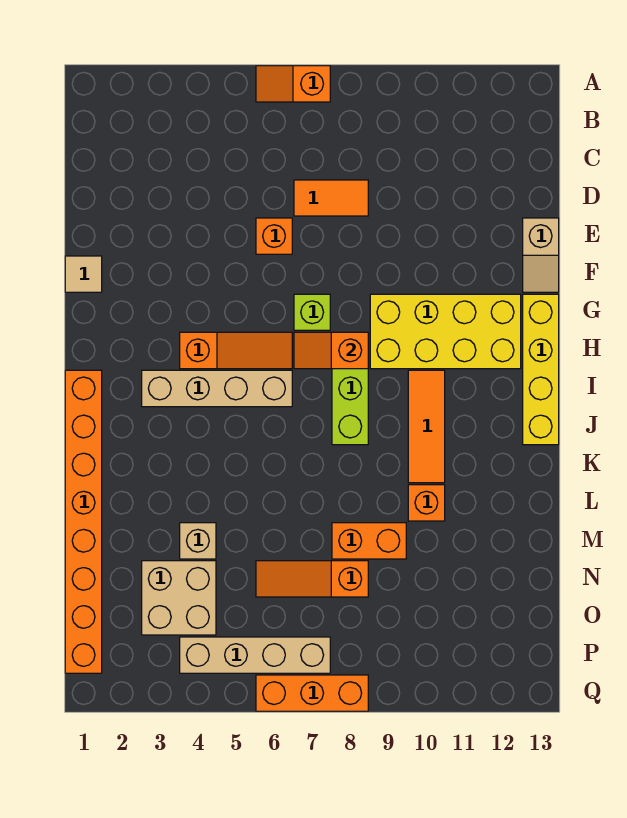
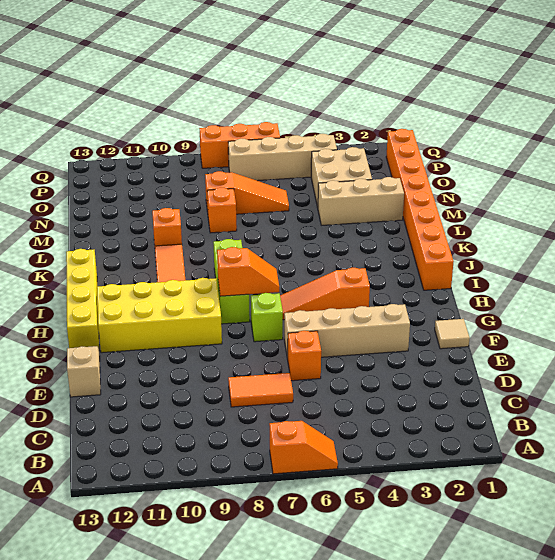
tan brick I3:I6 level 1 -> tan brick F3:F6 level 1
tan brick M4 level 1 -> tan brick M2:M4 level 1
orange brick M8:M9 level 1 -> orange brick M8 level 1

